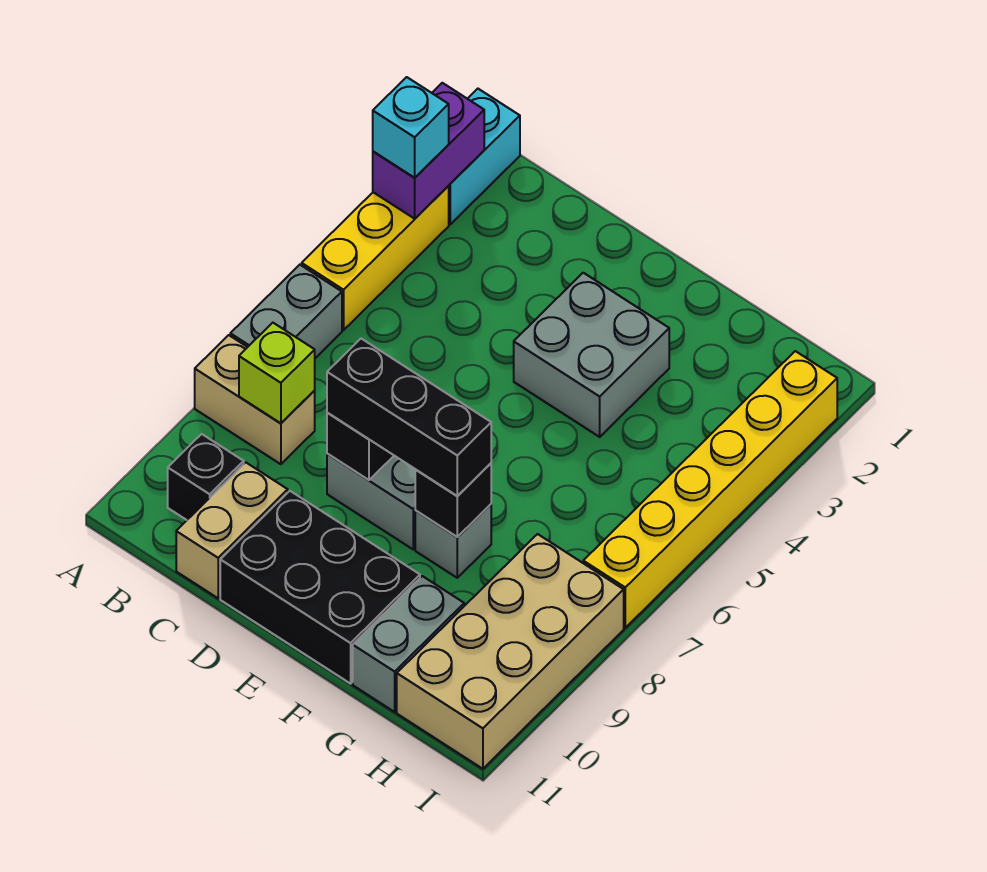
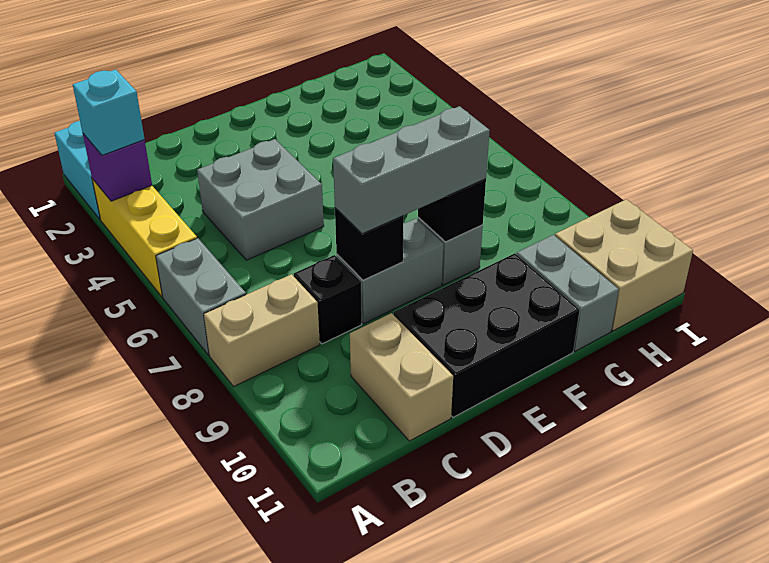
purple brick A2:A3 level 2 -> purple brick A3 level 2
lime brick B8 level 2 -> none
black brick B10 level 1 -> black brick C8 level 1
black brick D8:F8 level 3 -> grey brick D8:F8 level 3
grey brick E3:F4 level 1 -> grey brick C4:D5 level 1
tan brick H8:I11 level 1 -> tan brick H10:I11 level 1
yellow brick I2:I7 level 1 -> none

